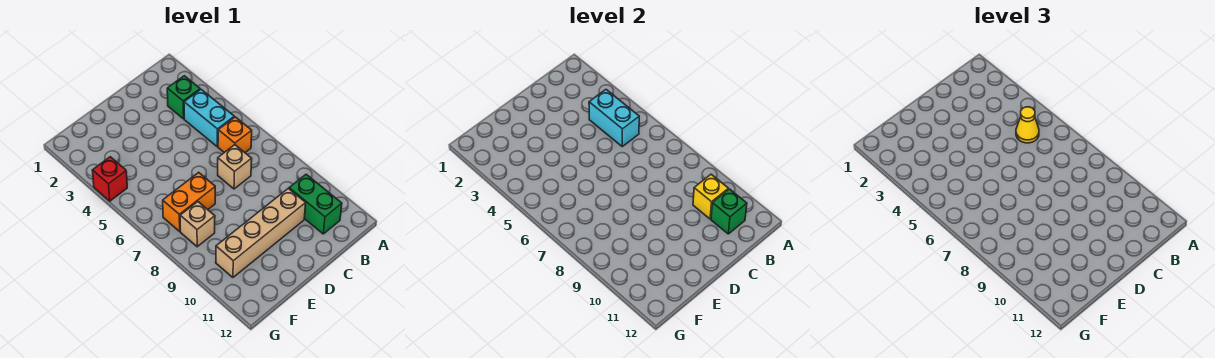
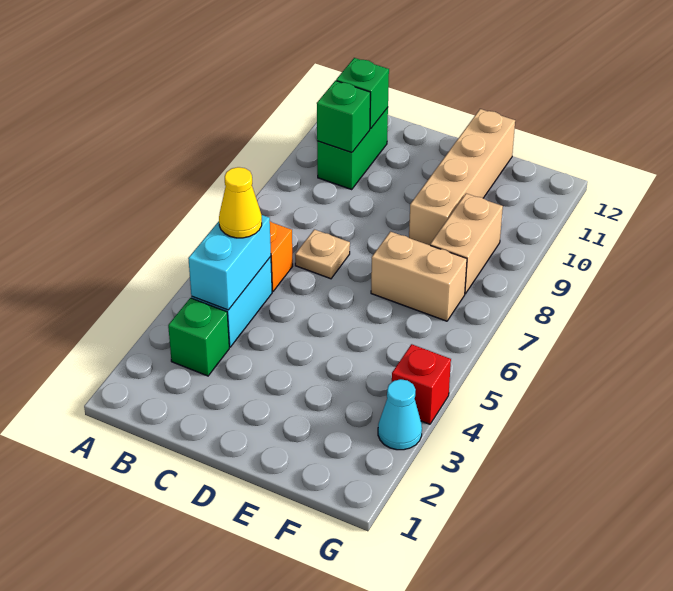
yellow brick B10 level 2 -> green brick B10 level 2
tan brick C7 level 1 -> tan plate C7 level 1
tan brick C10:F10 level 1 -> tan brick E9:E12 level 1
orange brick E7:F7 level 1 -> tan brick E7:F7 level 1
tan brick F8 level 1 -> tan brick F8:F9 level 1
none -> cyan cone G3 level 1

